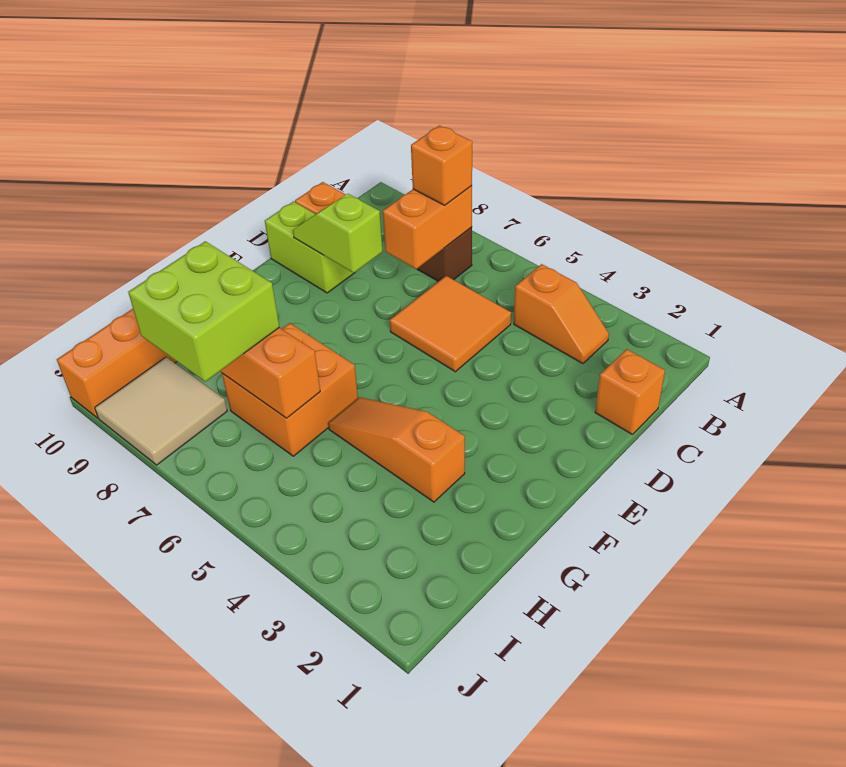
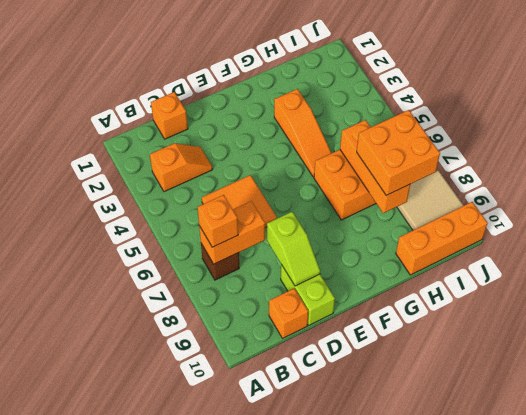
orange slope B3:B4 level 1 top 4 -> orange slope B3:C3 level 1 top B
lime brick H7:I8 level 3 -> orange brick H7:I8 level 3

